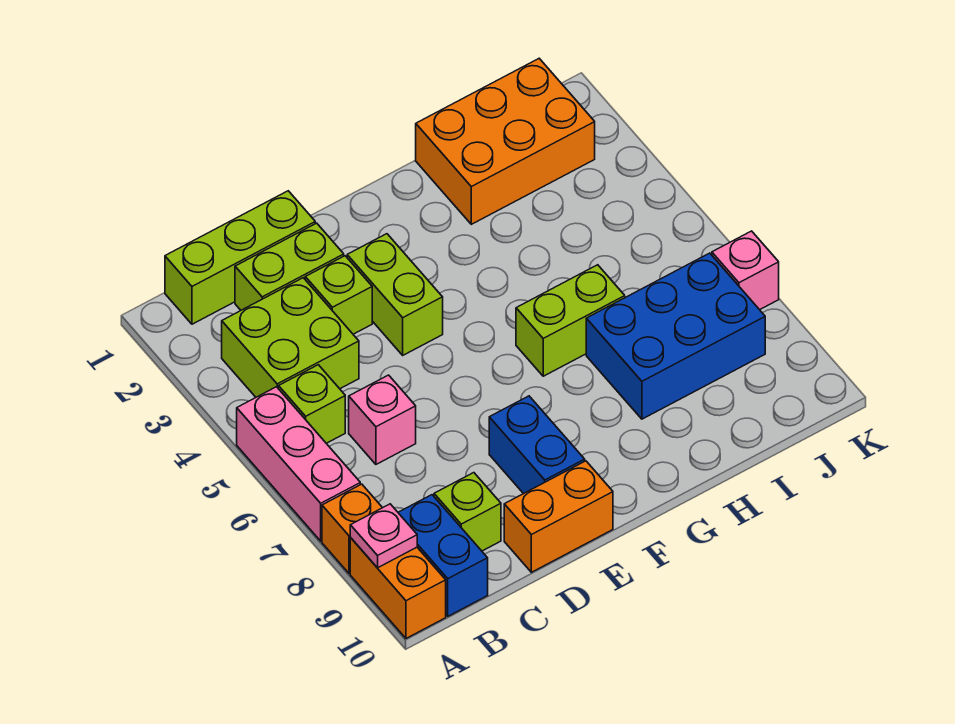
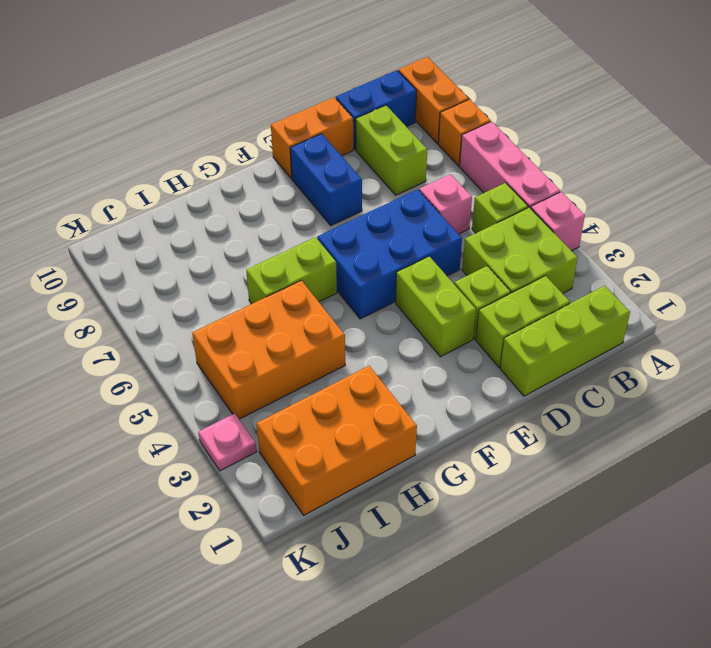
pink plate A9 level 2 -> pink plate K3 level 1
blue brick B9:B10 level 1 -> blue brick B10:C10 level 1
lime brick C9 level 1 -> lime brick C8:C9 level 1
none -> orange brick H4:J5 level 1
blue brick H7:J8 level 1 -> blue brick D5:F6 level 1
pink brick K7 level 1 -> pink brick A4 level 1

